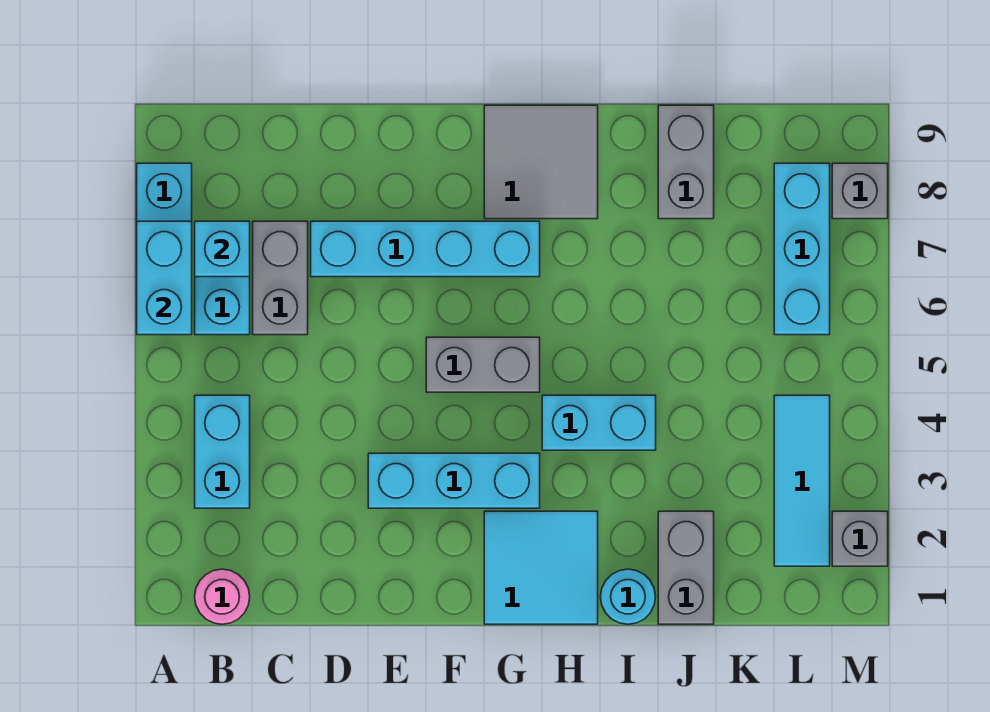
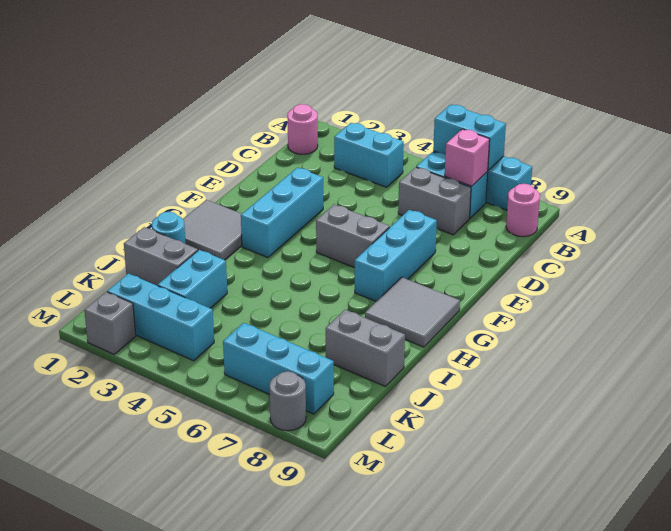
cyan brick B7 level 2 -> pink brick B7 level 2
none -> pink round brick B9 level 1
cyan brick D7:G7 level 1 -> cyan brick E7:G7 level 1
grey brick F5:G5 level 1 -> grey brick F5:F6 level 1
cyan tile G1:H2 level 1 -> grey tile G1:H2 level 1
cyan brick H4:I4 level 1 -> cyan brick J3:K3 level 1
cyan tile L2:L4 level 1 -> cyan brick L2:L4 level 1
grey brick M8 level 1 -> grey round brick M8 level 1

